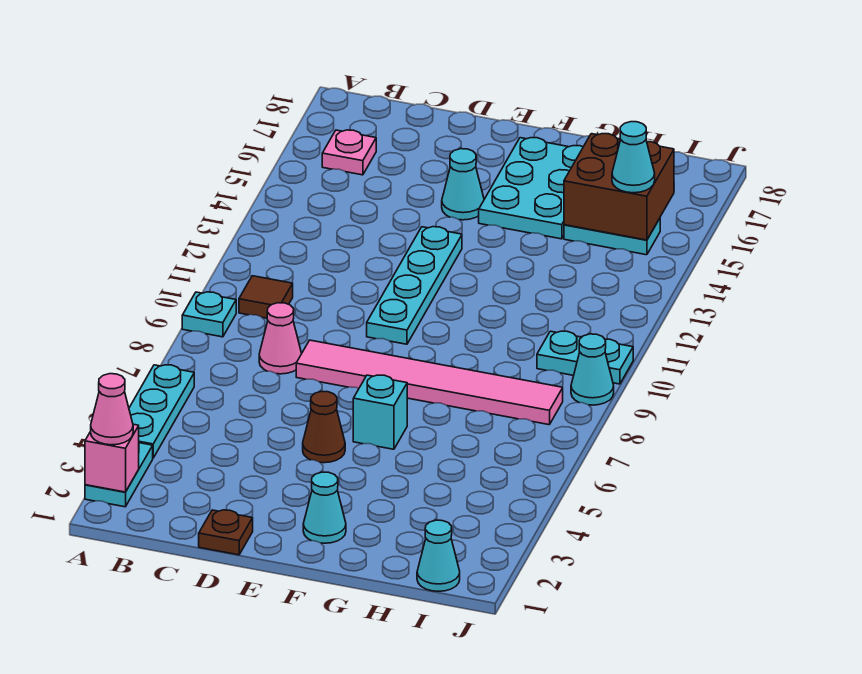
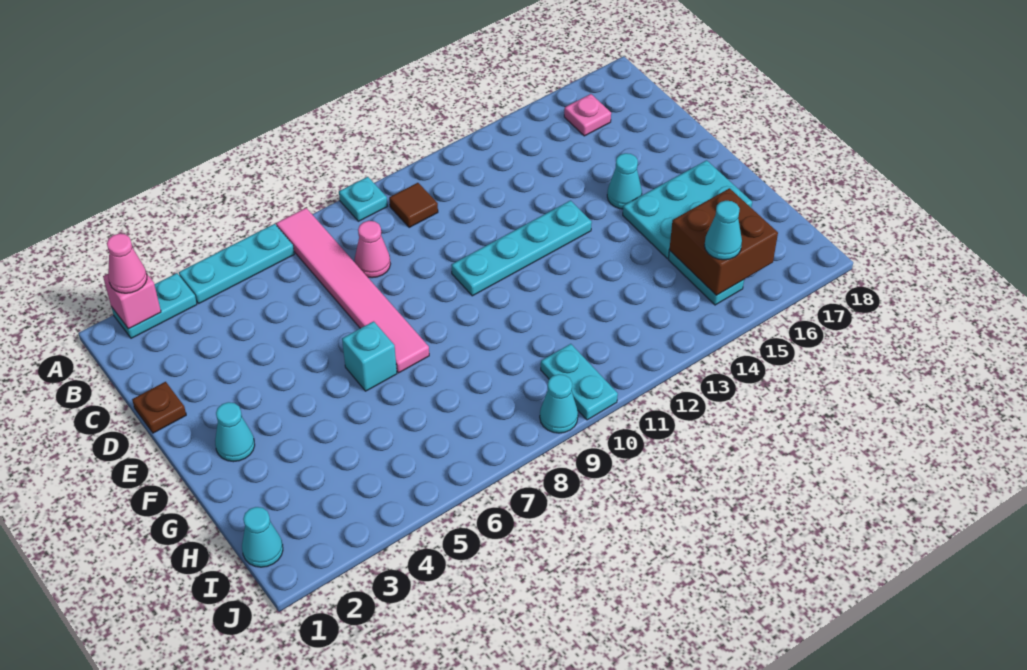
pink tile D8:I8 level 1 -> pink tile A7:F7 level 1
brown cone E5 level 1 -> none

